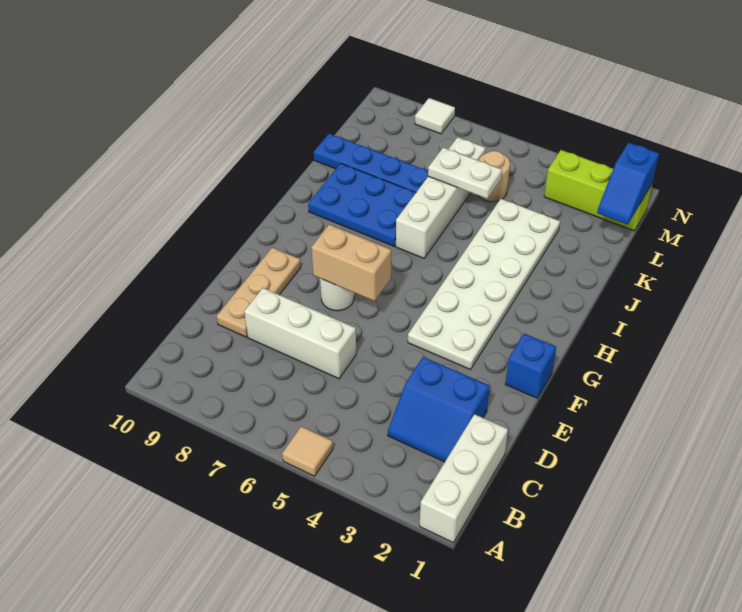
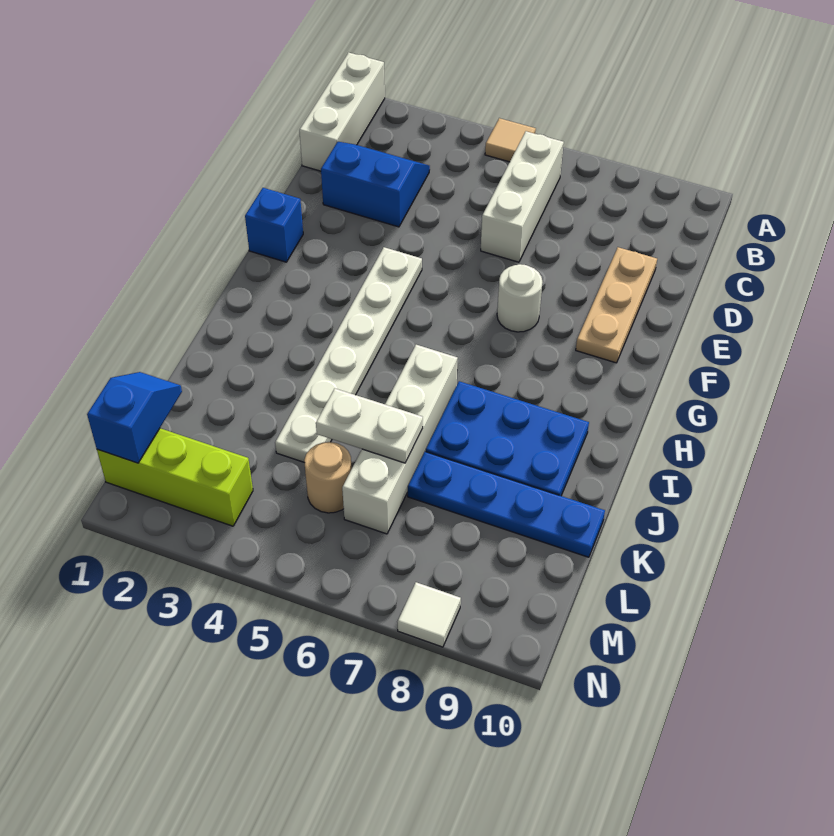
white brick D6:D8 level 1 -> white brick B6:D6 level 1
white plate F3:K4 level 1 -> white plate F4:K4 level 1
tan brick F6:F7 level 2 -> none

